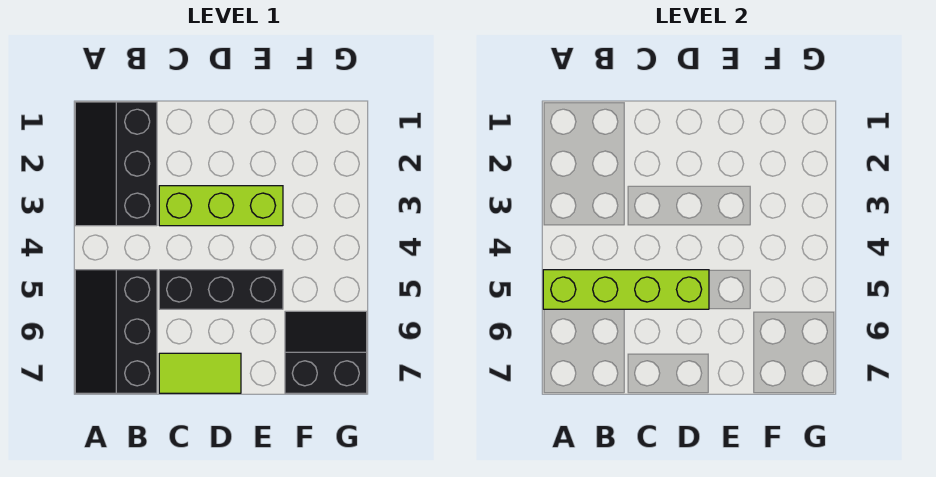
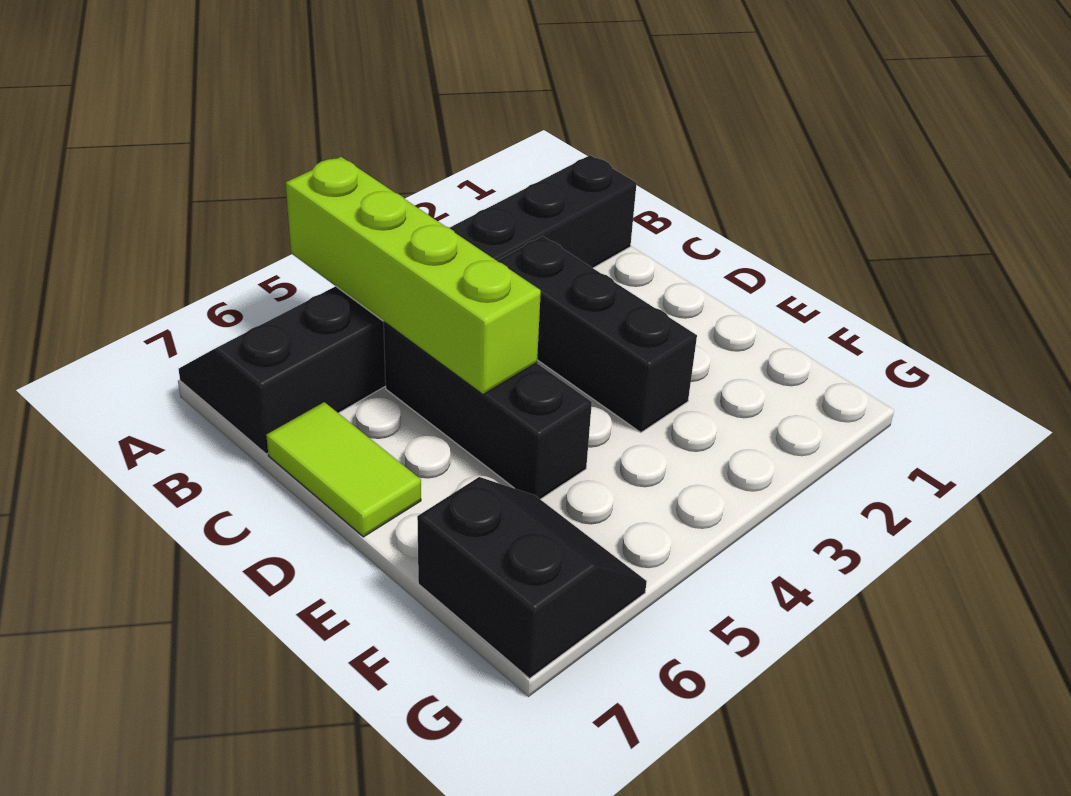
lime brick C3:E3 level 1 -> black brick C3:E3 level 1

